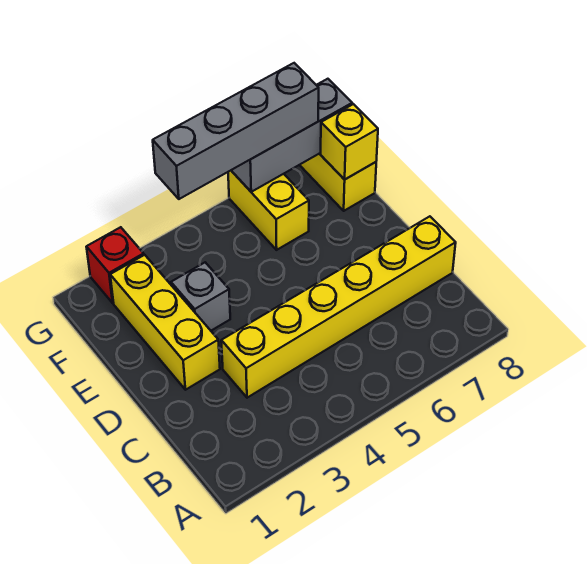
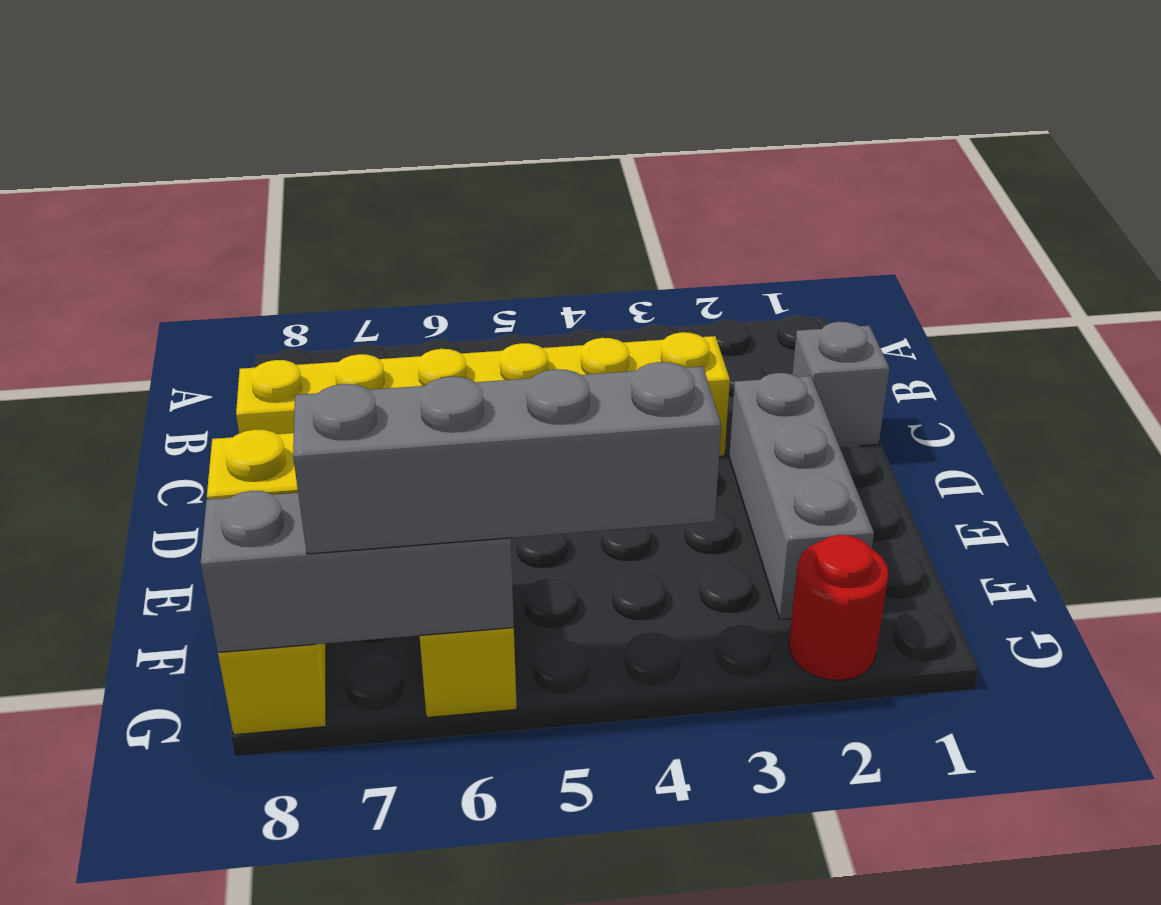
yellow brick D2:F2 level 1 -> grey brick D2:F2 level 1
grey brick E3 level 1 -> grey brick C1 level 1
red brick G2 level 1 -> red round brick G2 level 1

